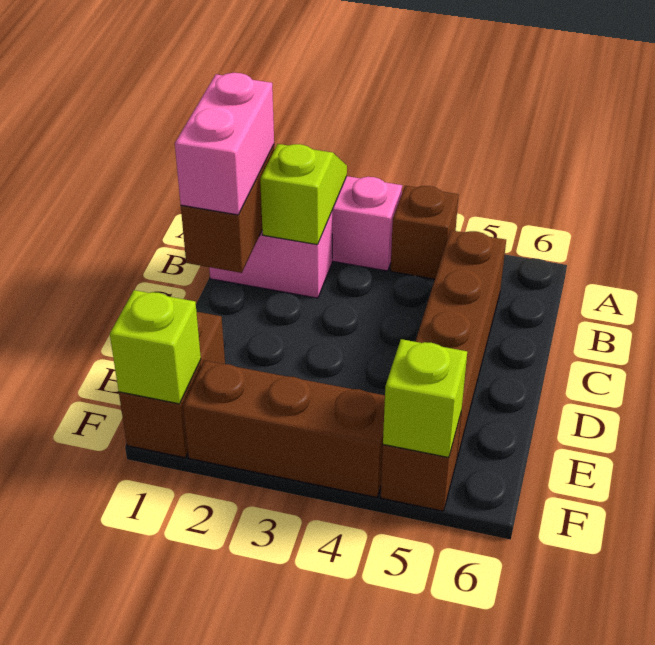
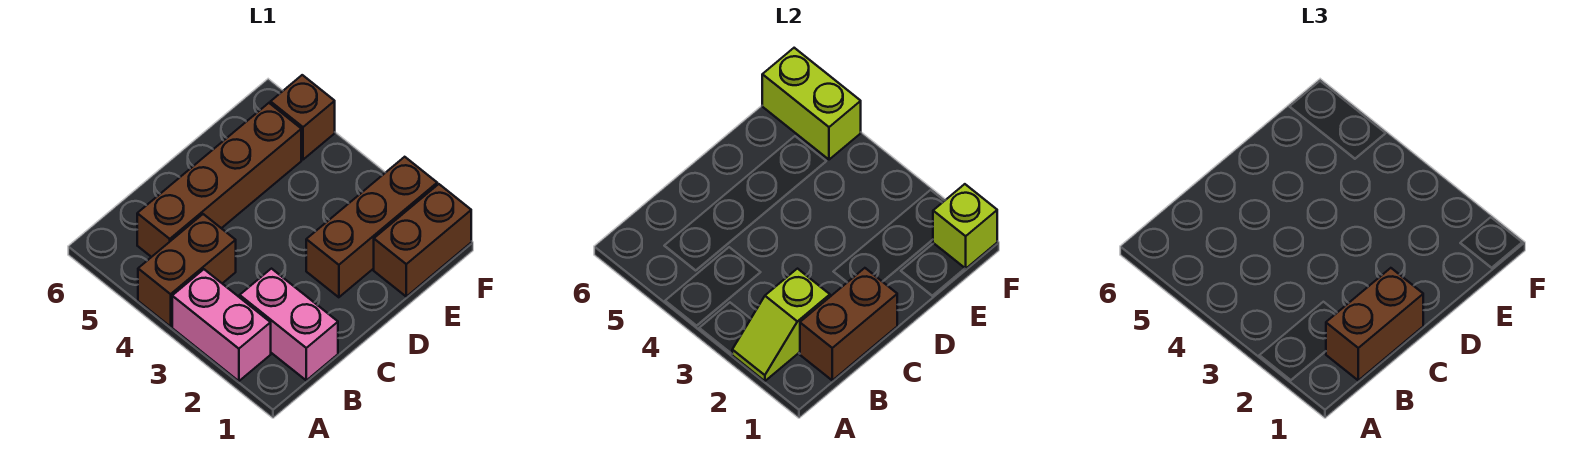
brown brick A4 level 1 -> brown brick A4:B4 level 1
pink brick B1:C1 level 3 -> brown brick B1:C1 level 3
brown brick F2:F4 level 1 -> brown brick D2:F2 level 1
lime brick F5 level 2 -> lime brick F5:F6 level 2

